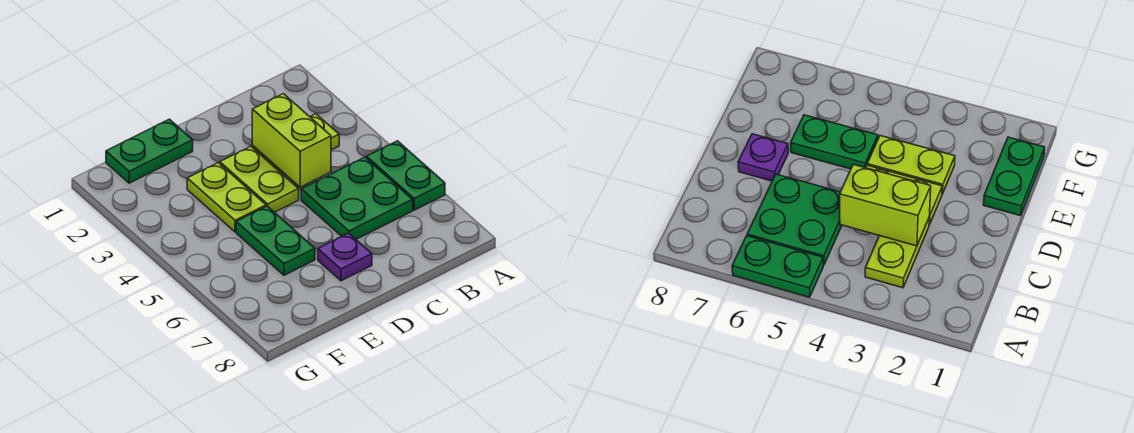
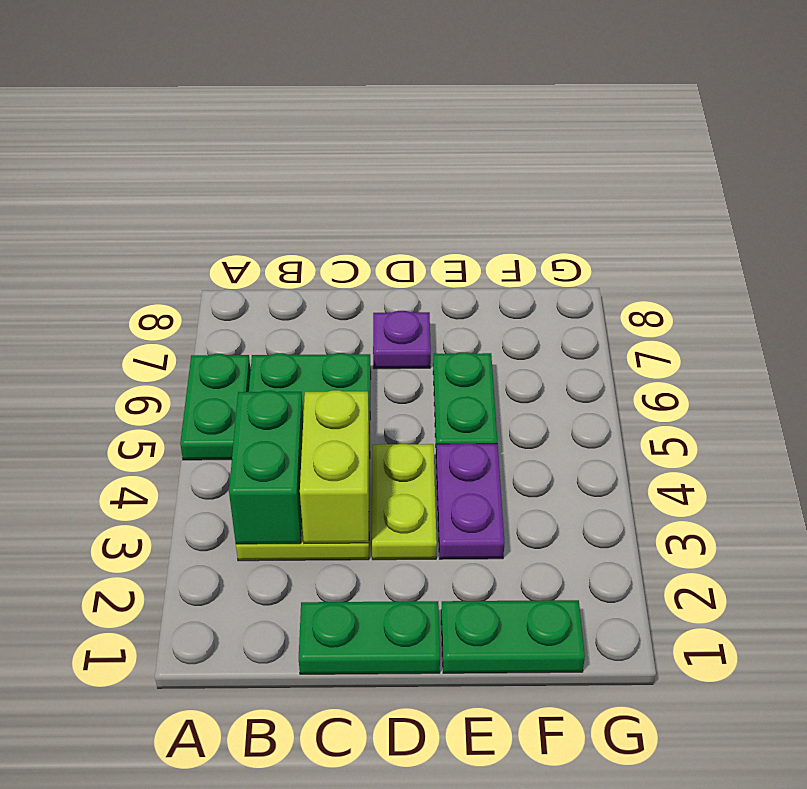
none -> green brick B3:B4 level 2
none -> green plate C1:D1 level 1
lime plate E3:E4 level 1 -> purple plate E3:E4 level 1

